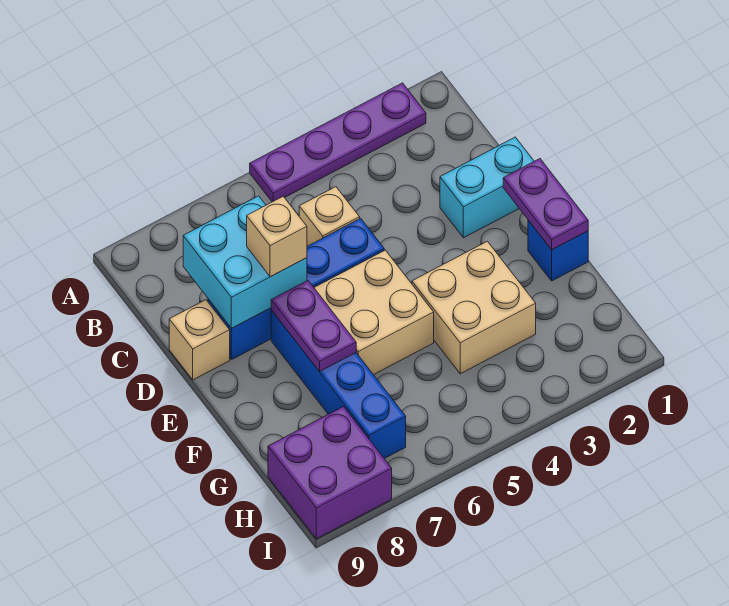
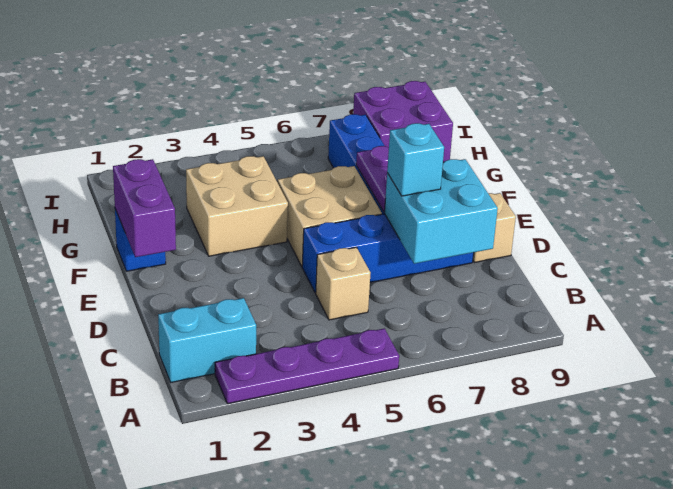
cyan brick D1:D2 level 1 -> cyan brick B1:B2 level 1
tan brick D7 level 3 -> cyan brick D7 level 3
purple plate E1:F1 level 2 -> purple brick E1:F1 level 2

